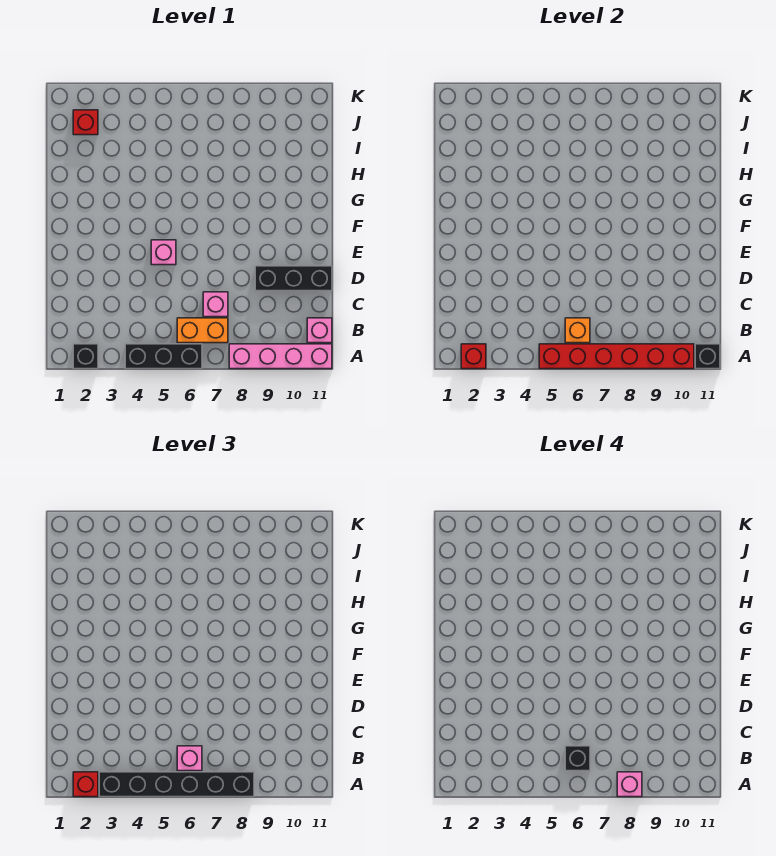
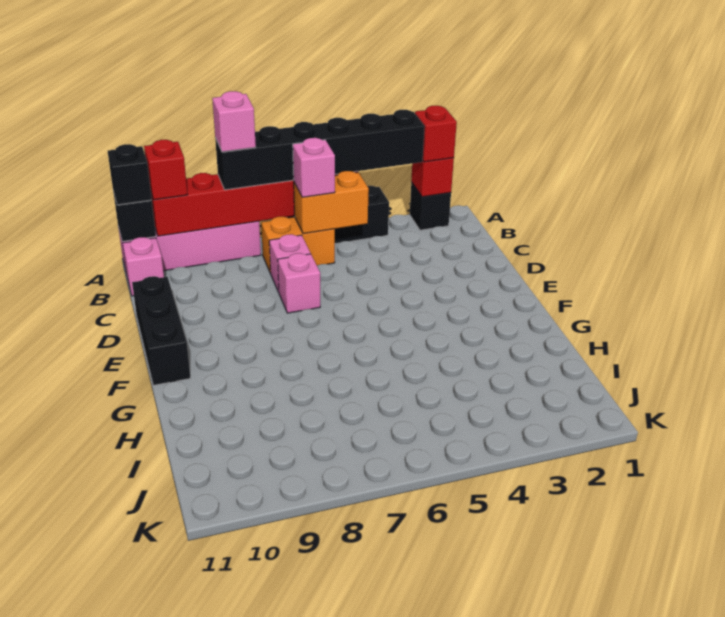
orange brick B6 level 2 -> orange brick B5:B6 level 2
black brick B6 level 4 -> black brick A11 level 3
black brick D9:D11 level 1 -> black brick D11:F11 level 1
pink brick E5 level 1 -> pink brick D7 level 1
red brick J2 level 1 -> red brick A10 level 3

